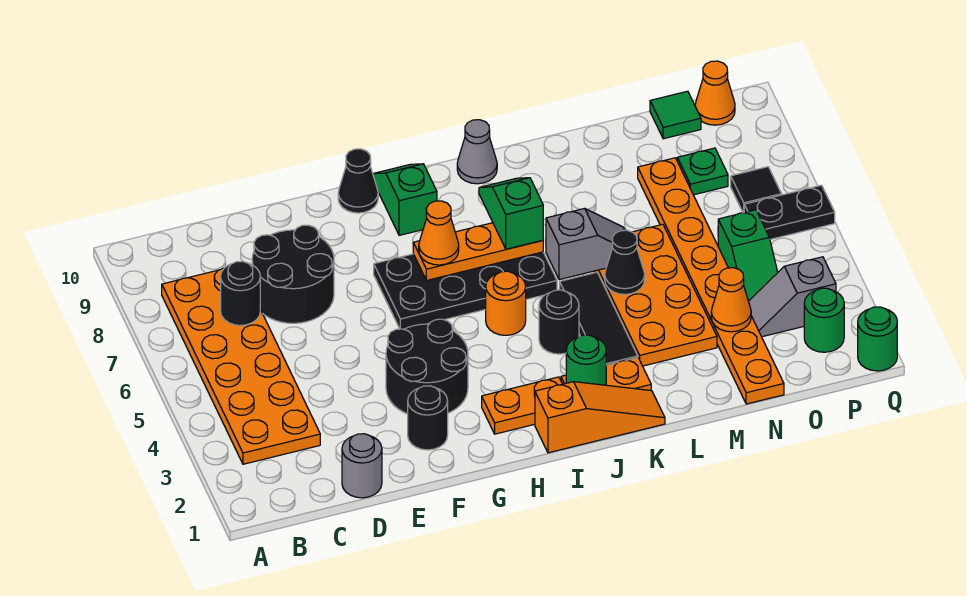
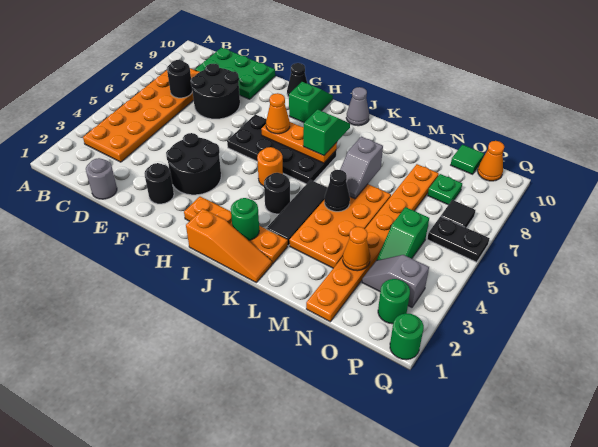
none -> green plate C9:E10 level 1
grey slope K6:L6 level 2 top K -> grey slope L6:L7 level 2 top 7

